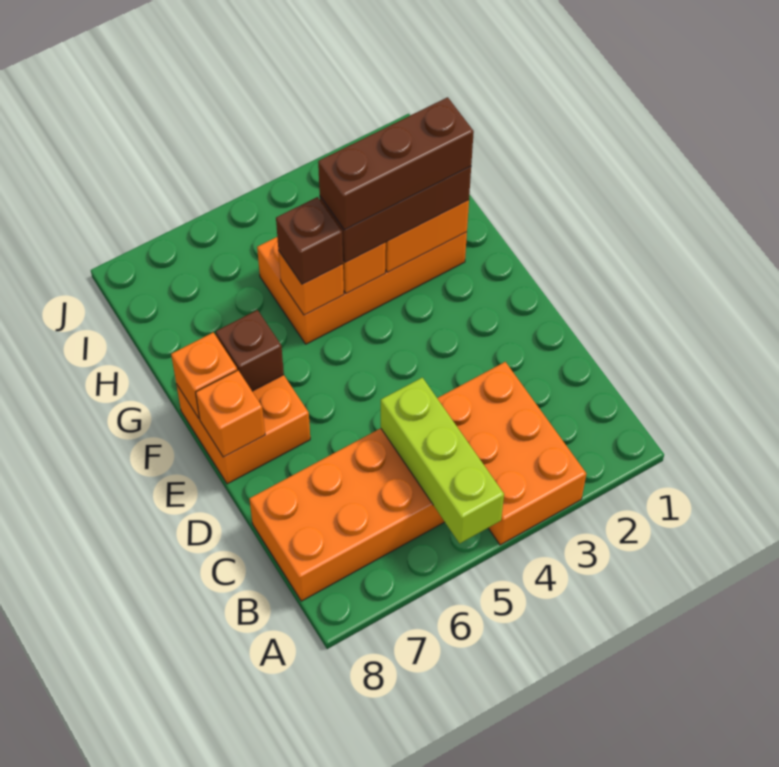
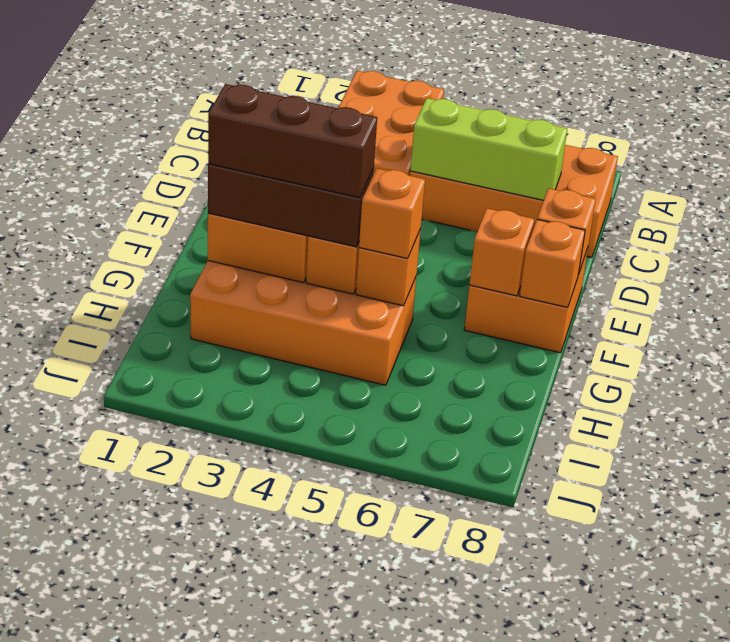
lime brick A5:C5 level 2 -> lime brick C5:C7 level 2
brown brick F7 level 2 -> orange brick F7 level 2
brown brick G5 level 3 -> orange brick G5 level 3

